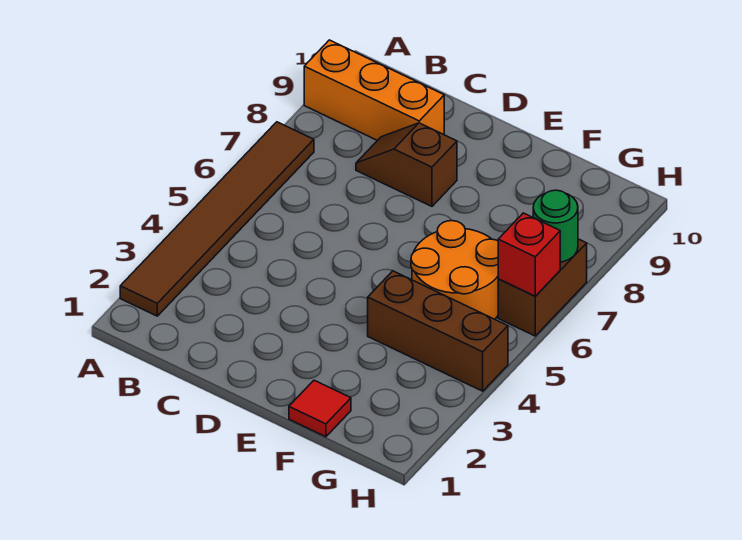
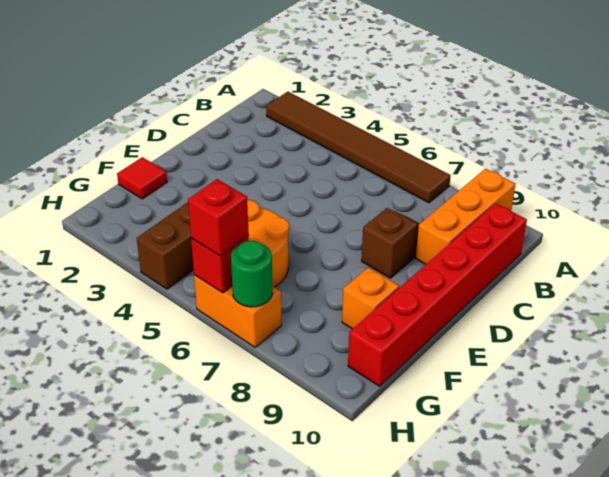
none -> red brick B10:G10 level 1
none -> orange brick F9 level 1
brown brick H6:H7 level 1 -> orange brick H6:H7 level 1
none -> red brick H6 level 3

